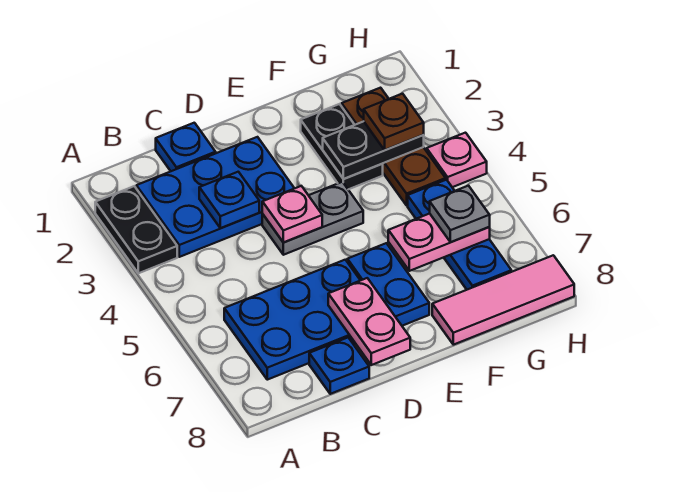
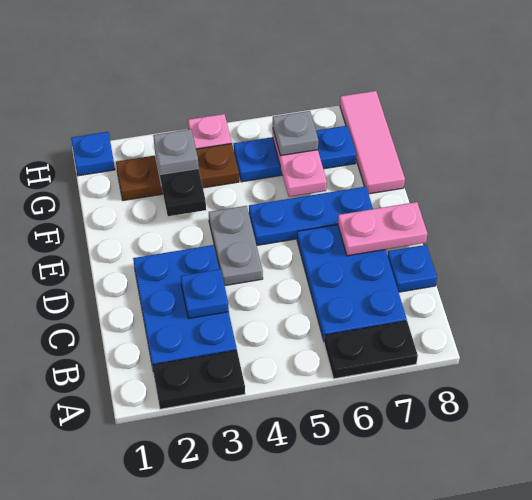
blue plate C1 level 1 -> blue plate H1 level 1
pink plate D4 level 2 -> none
blue plate E6:E7 level 1 -> blue plate E5:E7 level 1
black plate F2:F3 level 1 -> black plate A6:A7 level 1
brown plate G3 level 3 -> grey plate G3 level 3

